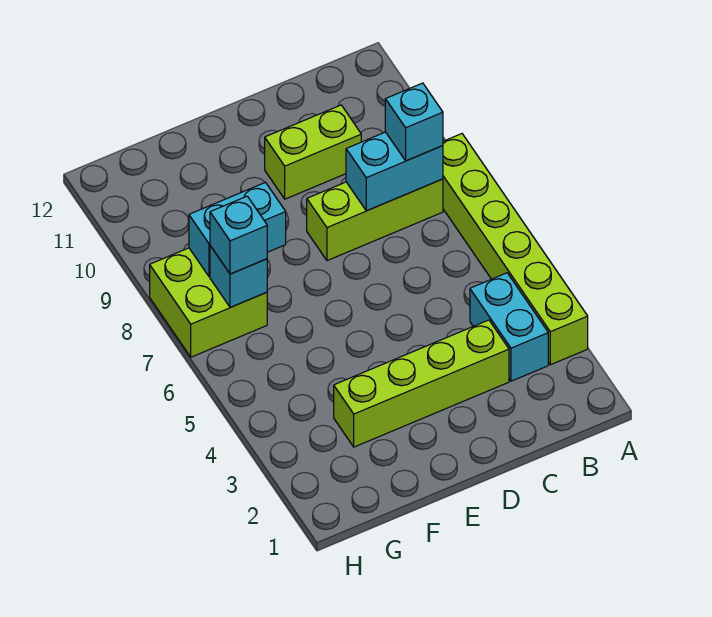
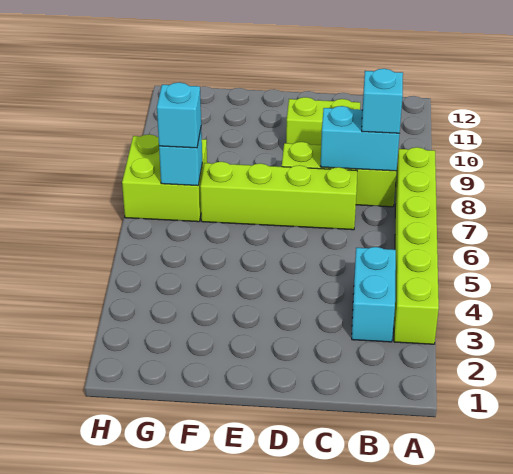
lime brick C3:F3 level 1 -> lime brick C7:F7 level 1
cyan brick F8:G8 level 2 -> none

